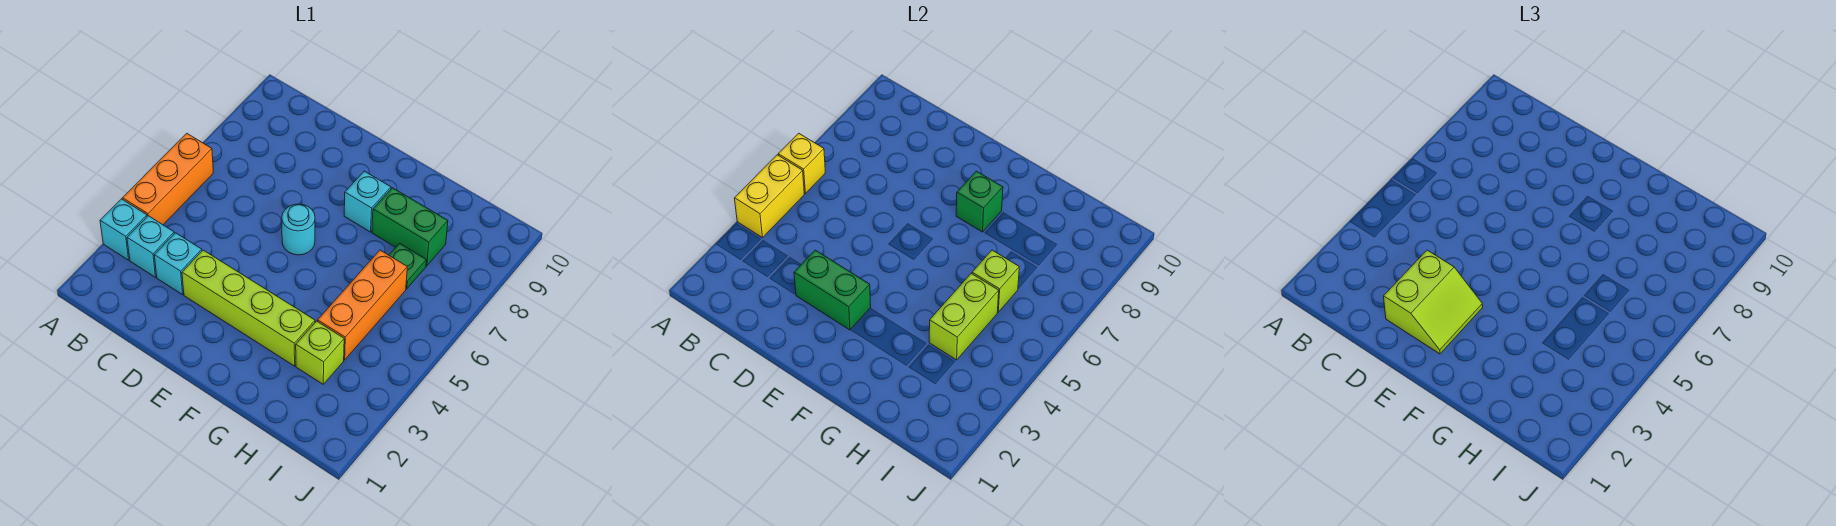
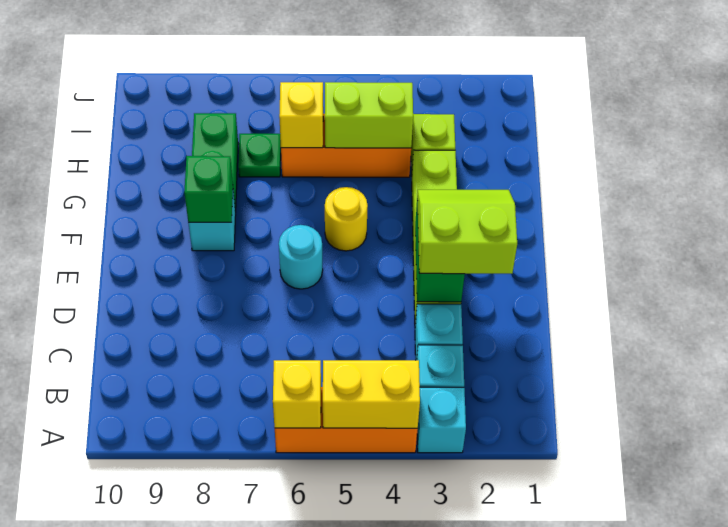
none -> yellow round brick F5 level 1
lime brick H6 level 2 -> yellow brick H6 level 2

